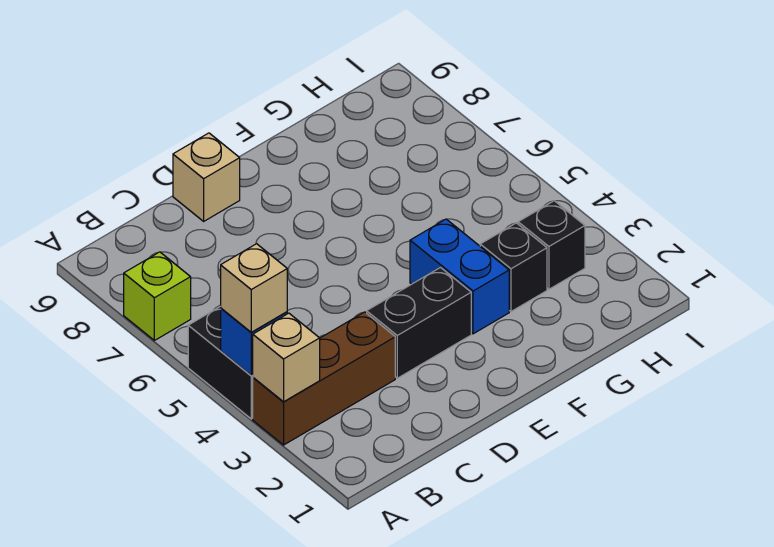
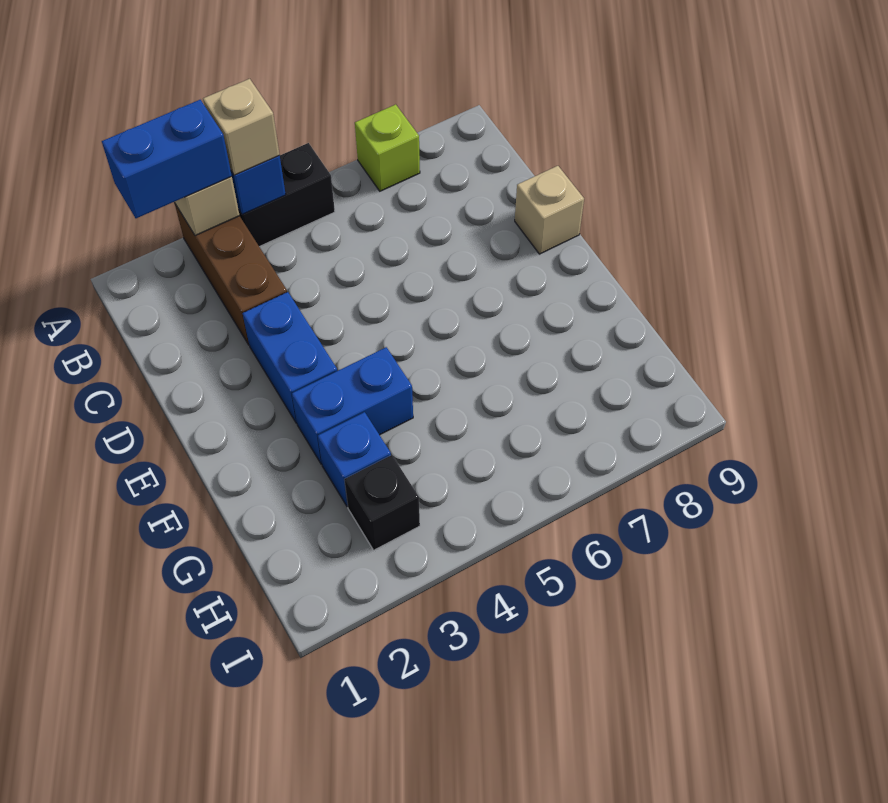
none -> blue brick A2:A3 level 3
black brick D3:E3 level 1 -> blue brick D3:E3 level 1
black brick G3 level 1 -> blue brick G3 level 1

